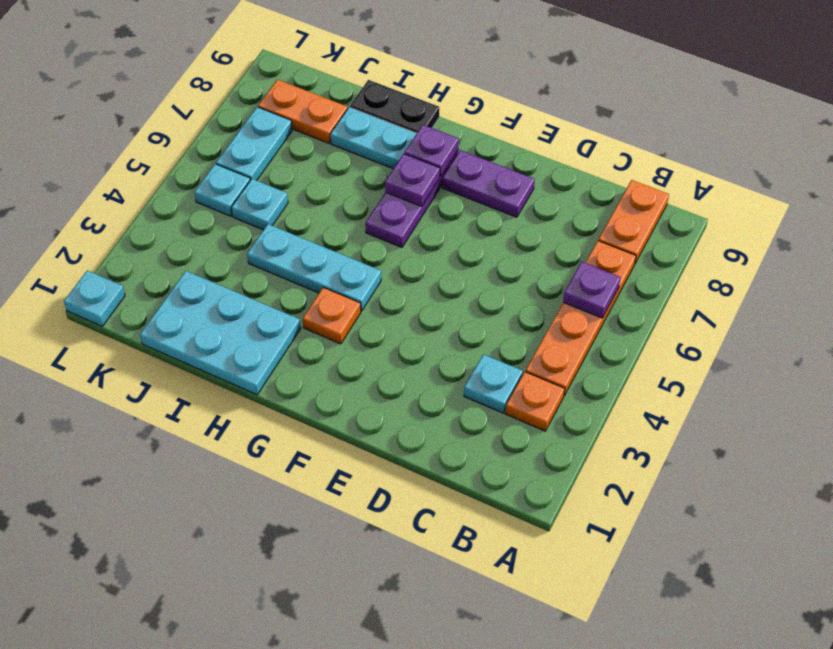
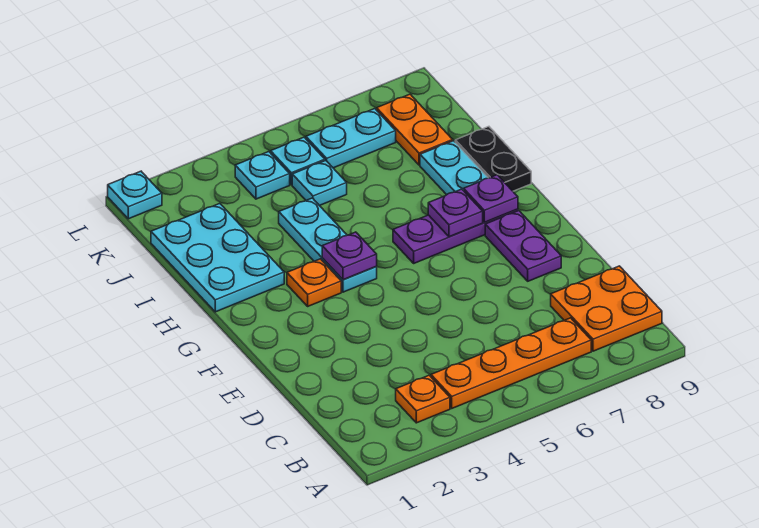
purple plate B6 level 2 -> purple plate G4 level 2
orange plate B8:B9 level 1 -> orange plate B8:C9 level 1
cyan plate C3 level 1 -> cyan plate K4 level 1

